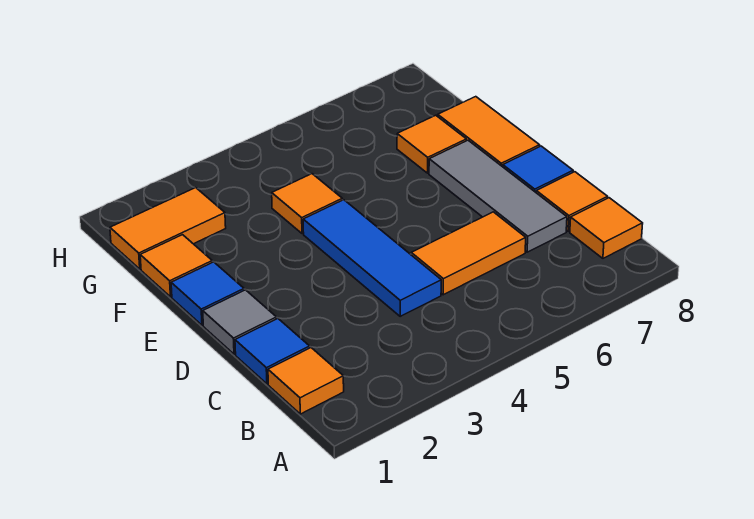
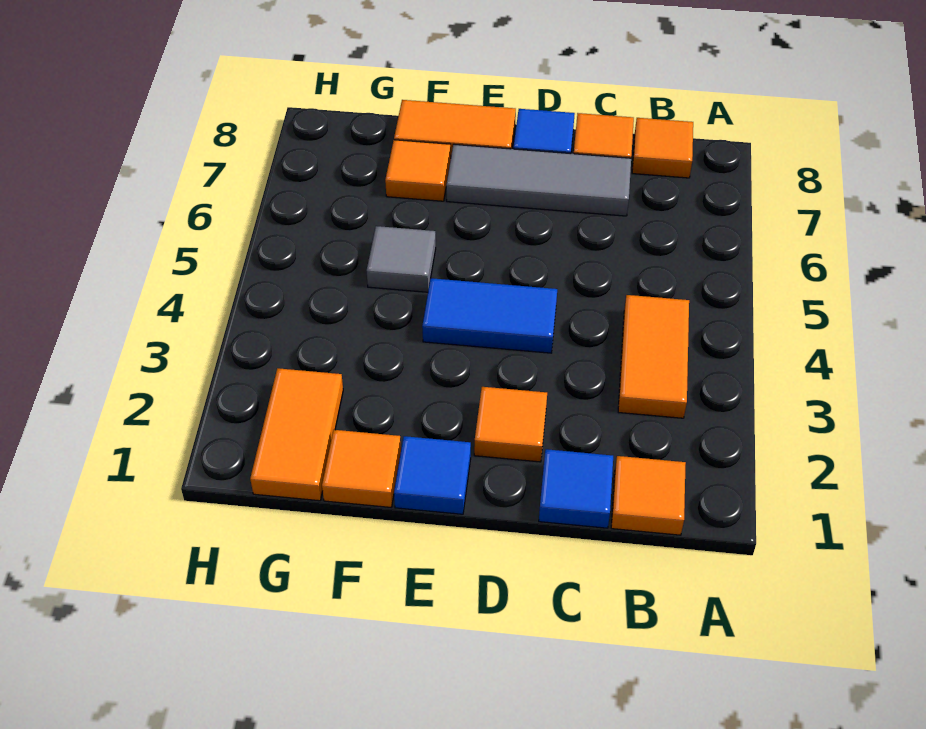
blue tile C4:E4 level 1 -> blue tile D4:E4 level 1
orange tile C5:C6 level 1 -> orange tile B3:B4 level 1
grey tile D1 level 1 -> grey tile F5 level 1
orange tile F4 level 1 -> orange tile D2 level 1

